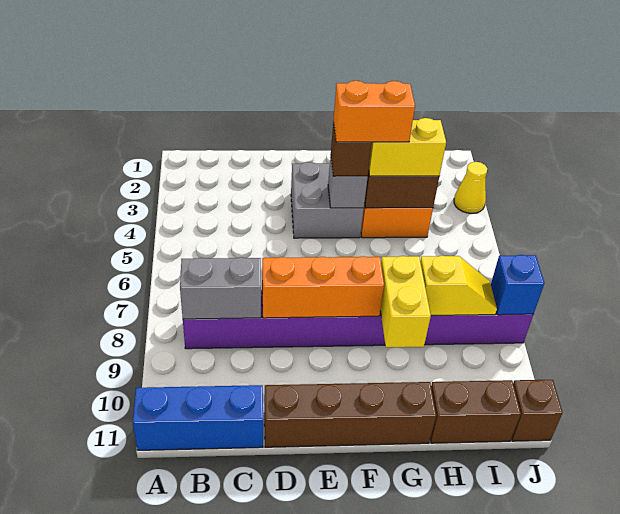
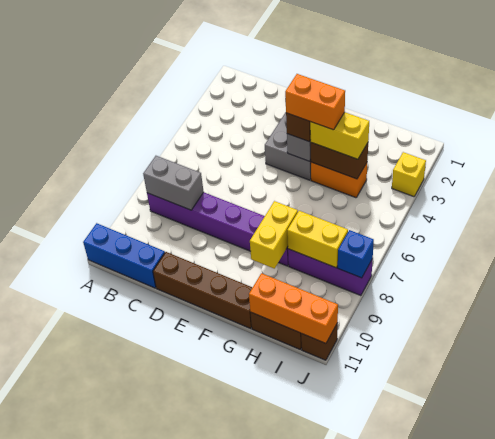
orange brick D8:F8 level 2 -> orange brick H11:J11 level 2
yellow slope H8:I8 level 2 top H -> yellow brick H8:I8 level 2
yellow cone J3 level 1 -> yellow brick J3 level 1

